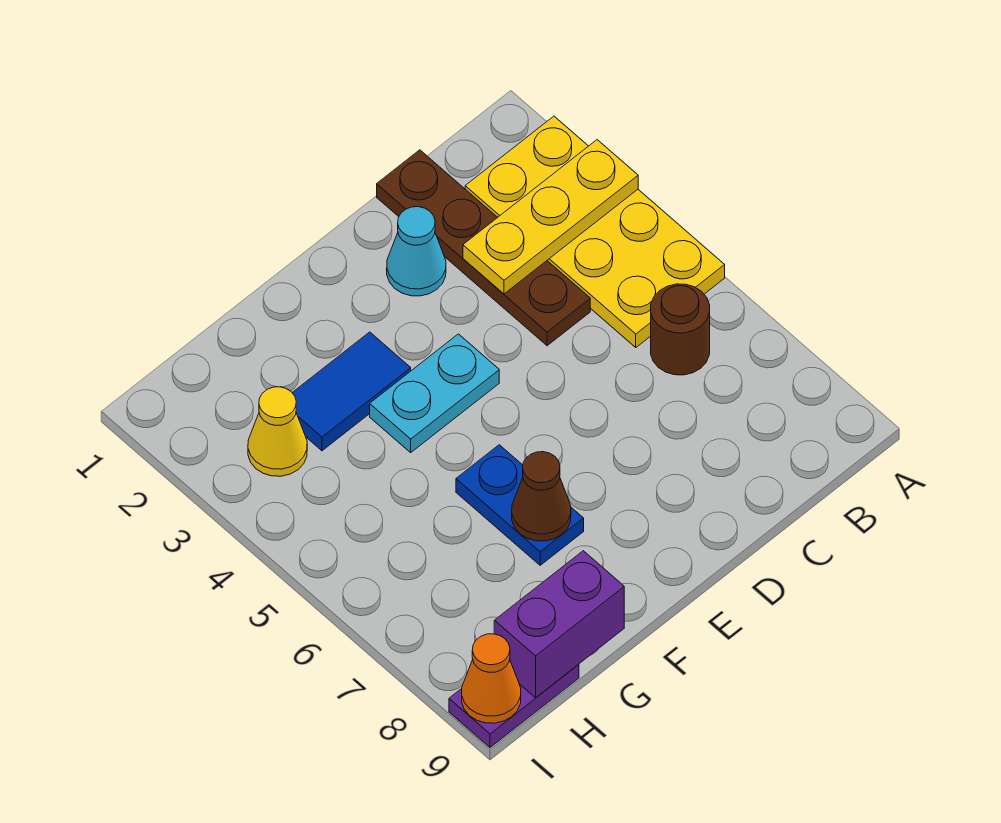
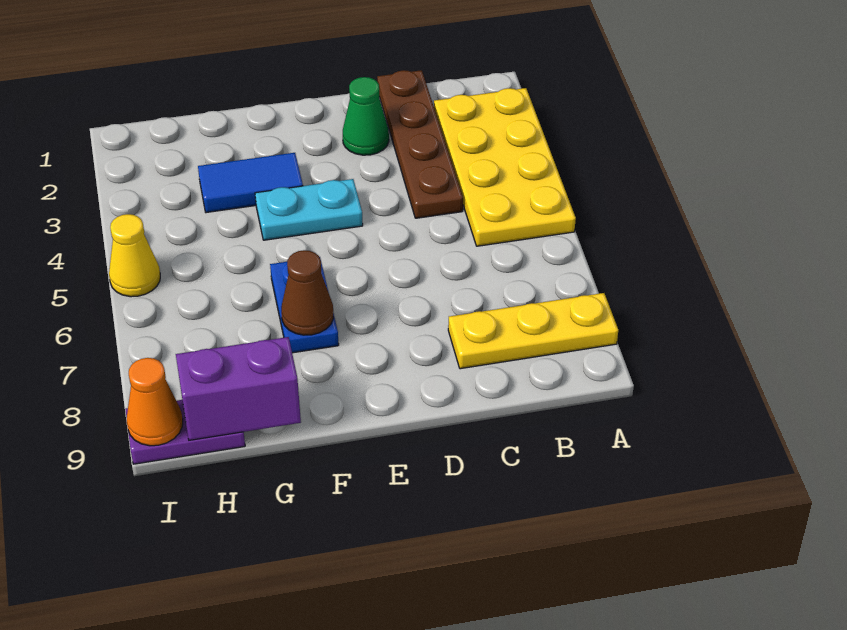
yellow plate A3:C3 level 2 -> yellow plate A8:C8 level 1
brown round brick B6 level 1 -> none
cyan cone D2 level 1 -> green cone D2 level 1
yellow cone H3 level 1 -> yellow cone I5 level 1

